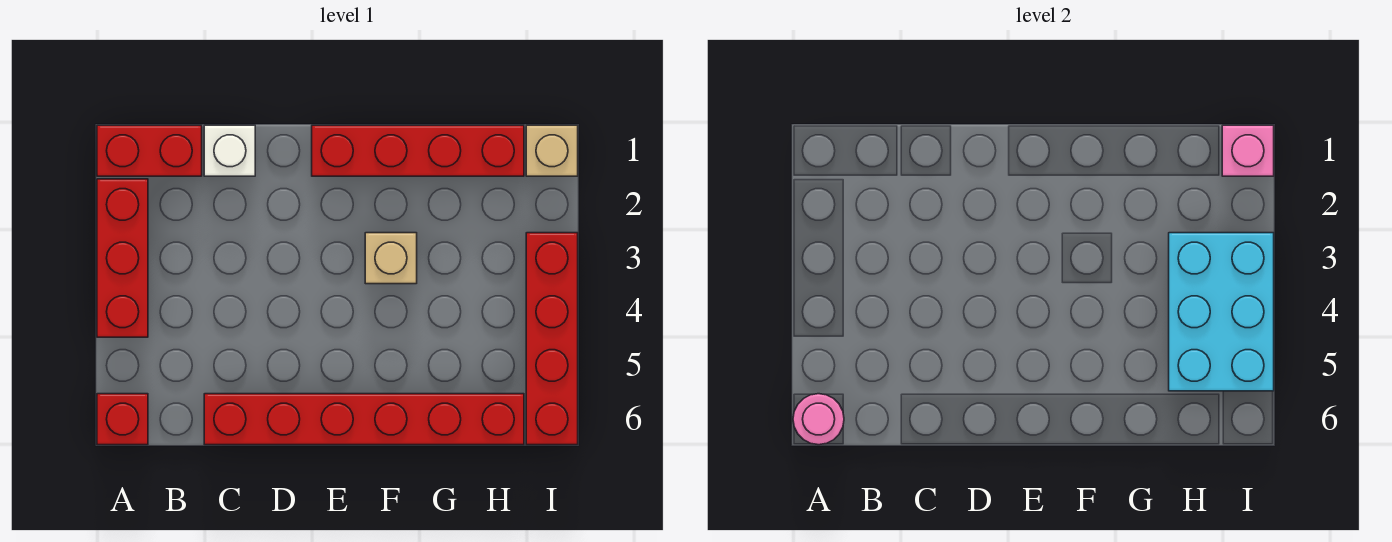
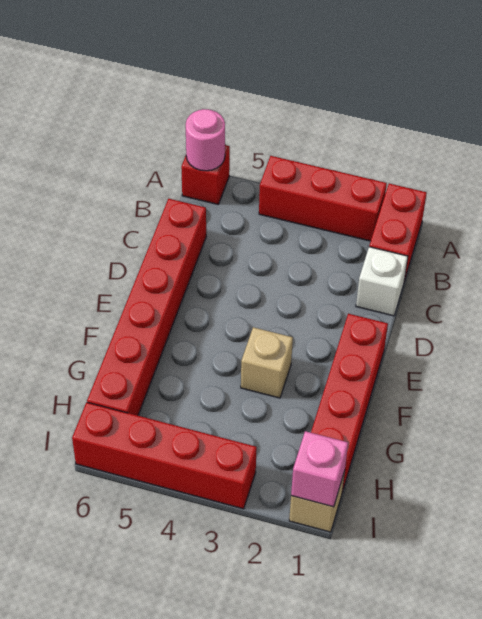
cyan brick H3:I5 level 2 -> none

